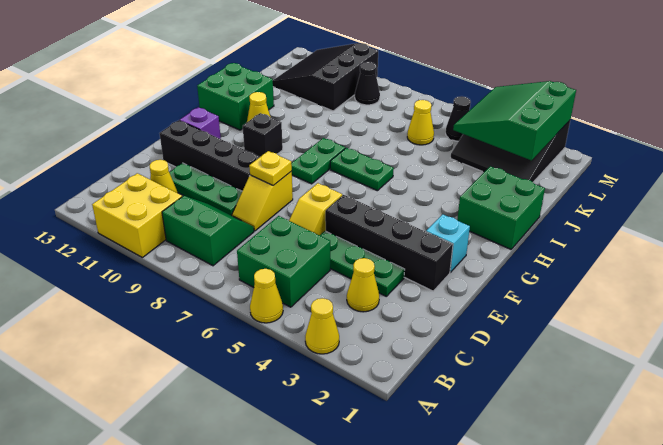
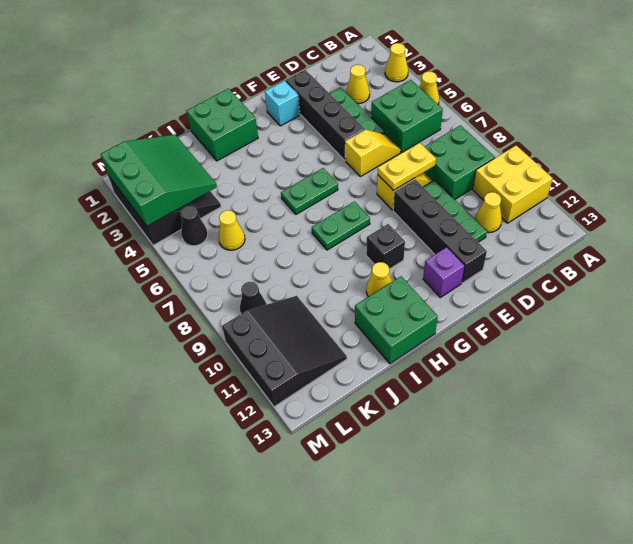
green slope B8:C9 level 1 top B -> green brick B8:C9 level 1
yellow plate E8 level 2 -> yellow plate D8:E8 level 2
green plate H6:H7 level 1 -> green plate G6:H6 level 1
green slope K2:M4 level 2 top 2 -> green slope K2:M4 level 2 top M
black slope K10:M12 level 1 top 10 -> black slope K10:M12 level 1 top M

